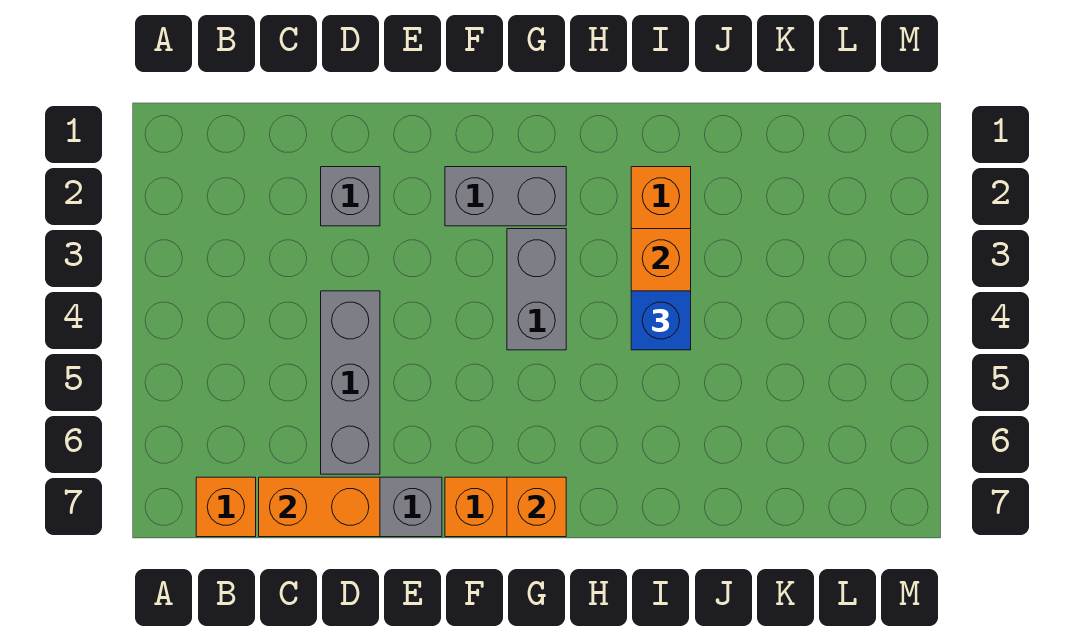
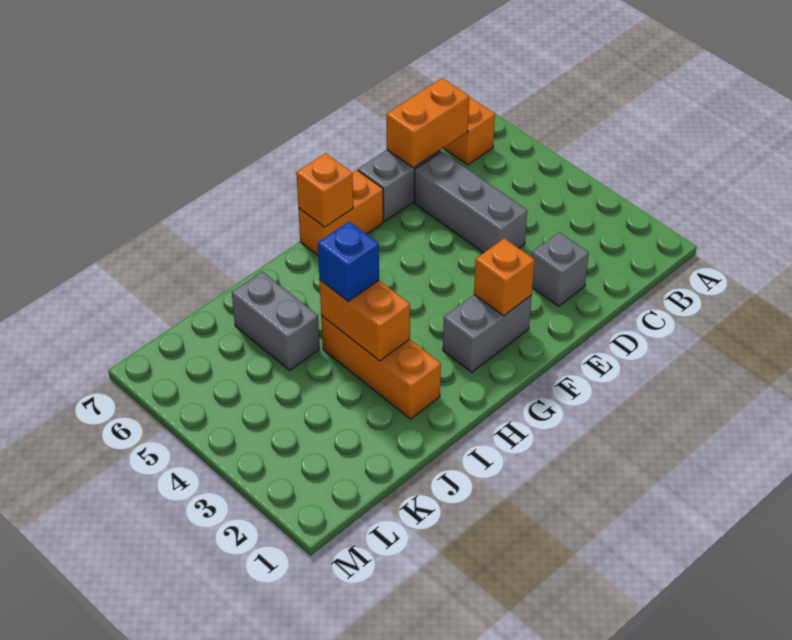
none -> orange brick F2 level 2
grey brick G3:G4 level 1 -> grey brick J5:J6 level 1

